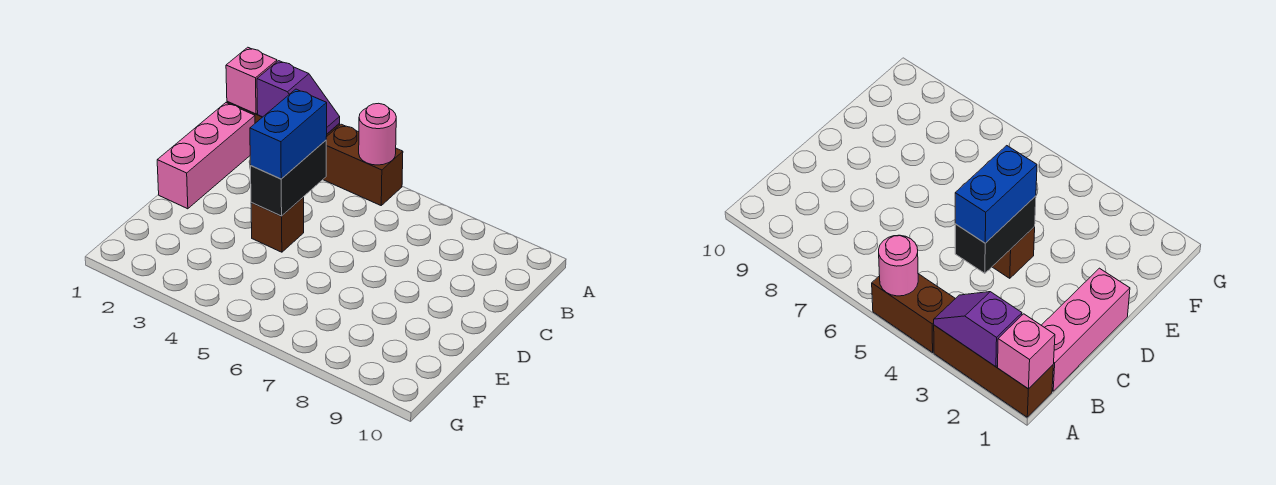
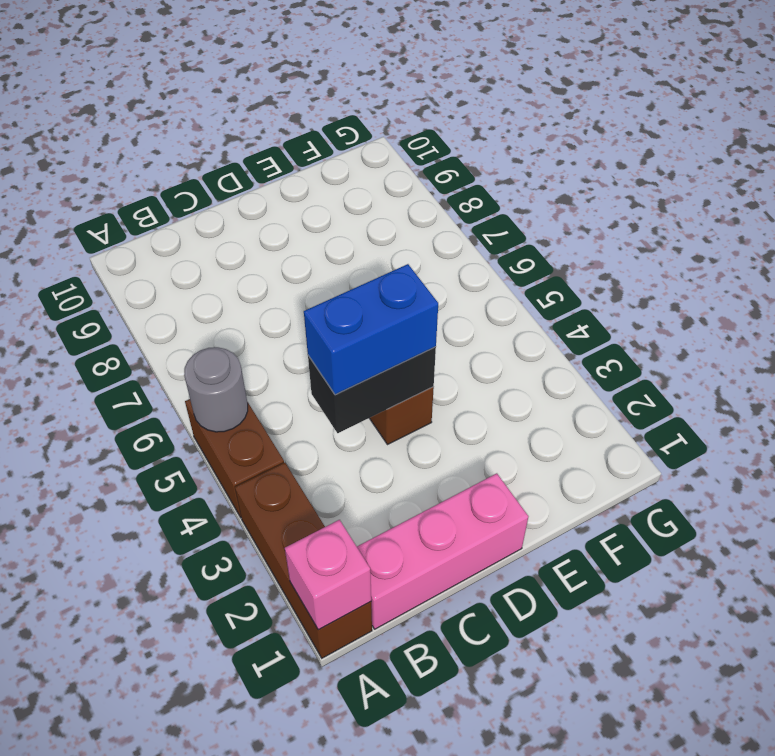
purple slope A2:A3 level 2 top 2 -> none
pink round brick A5 level 2 -> grey round brick A5 level 2

